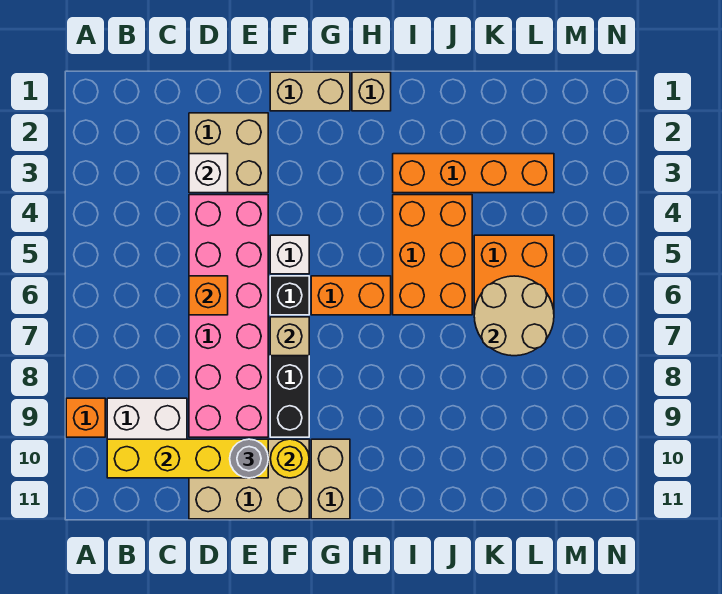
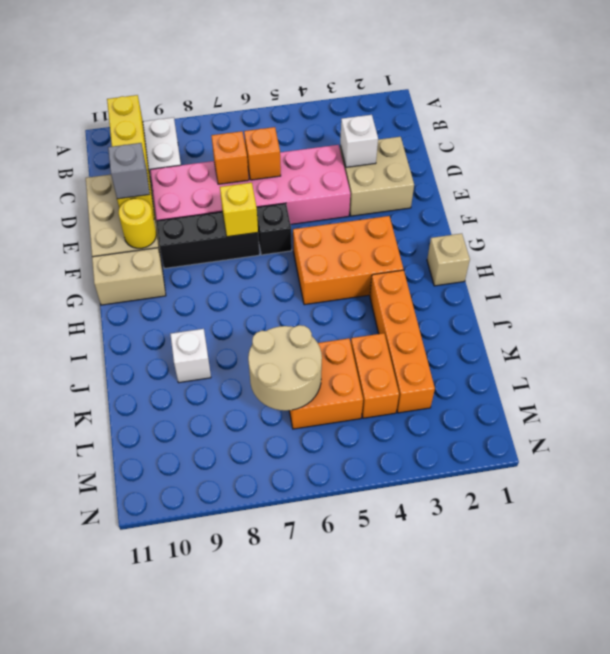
orange brick A9 level 1 -> orange brick D7 level 2
grey round brick E10 level 3 -> grey brick E10 level 3
tan brick F1:G1 level 1 -> none
white brick F5 level 1 -> white brick J9 level 1
tan brick F7 level 2 -> yellow brick F7 level 2
orange brick G6:H6 level 1 -> orange brick K4:L4 level 1
orange brick I4:J6 level 1 -> orange brick G3:H5 level 1

